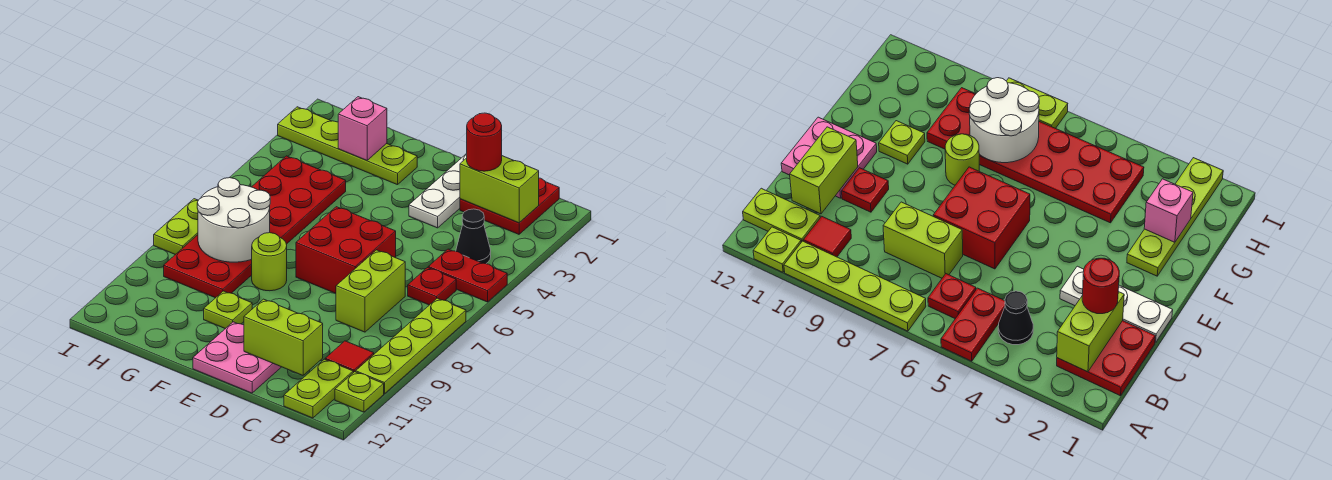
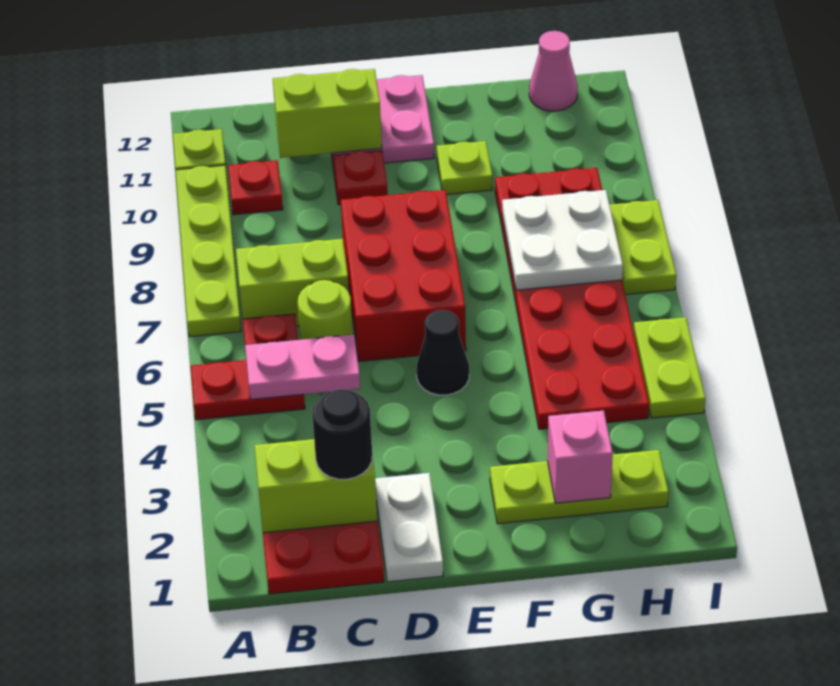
black cone B4 level 1 -> black cone E5 level 1
none -> pink plate B5:C5 level 2
red tile B10 level 1 -> red plate B10 level 1
lime plate B11:B12 level 1 -> lime plate I4:I5 level 1
red round brick C2 level 3 -> black round brick C2 level 3
lime brick C7:C8 level 1 -> lime brick B7:C7 level 1
white plate D1:D3 level 1 -> white plate D1:D2 level 1
red brick D6:E7 level 1 -> red brick D6:E8 level 1
lime plate F2:I2 level 1 -> lime plate F2:H2 level 1
lime round brick F8 level 1 -> lime round brick C6 level 1
white round brick G7:H8 level 2 -> white plate G7:H8 level 2
none -> pink cone H12 level 1

